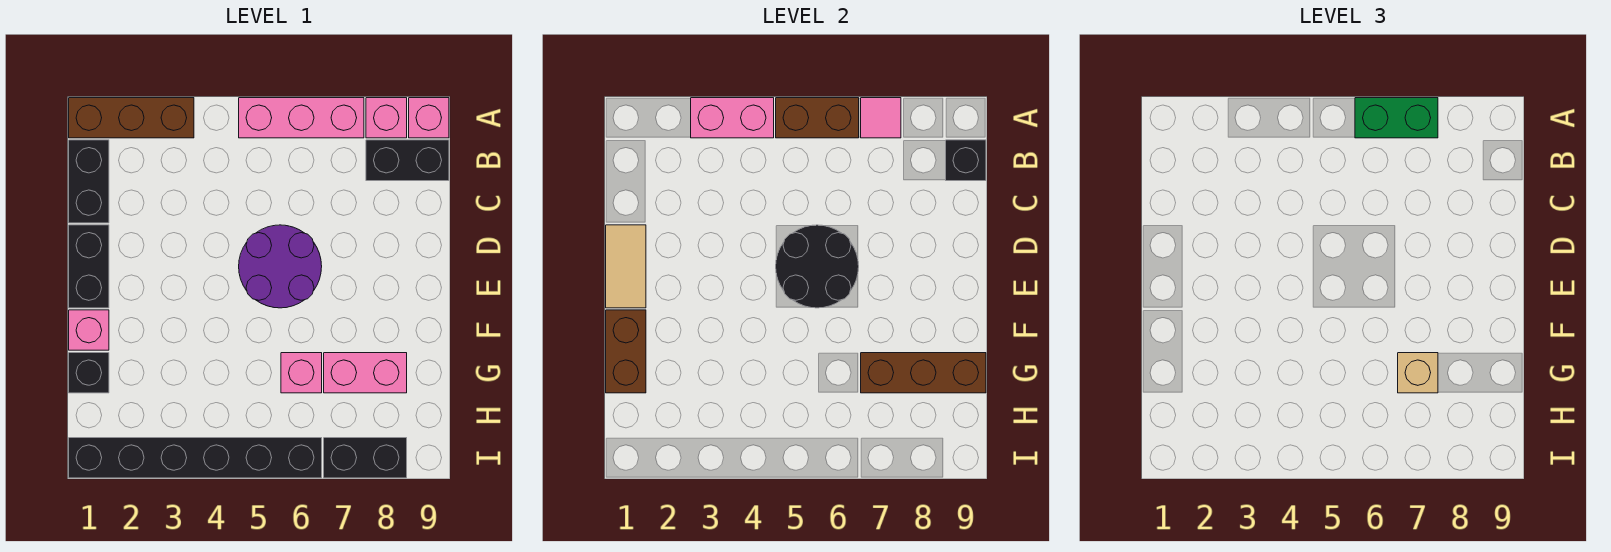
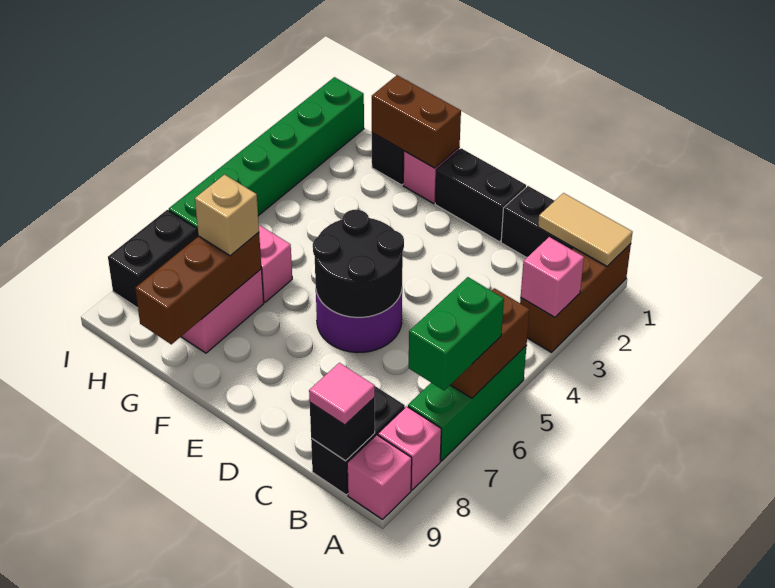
pink brick A3:A4 level 2 -> pink brick A3 level 2
pink brick A5:A7 level 1 -> green brick A5:A7 level 1
pink tile A7 level 2 -> pink tile B9 level 3
tan tile D1:E1 level 2 -> tan tile A1:B1 level 2
black brick I1:I6 level 1 -> green brick I1:I6 level 1

